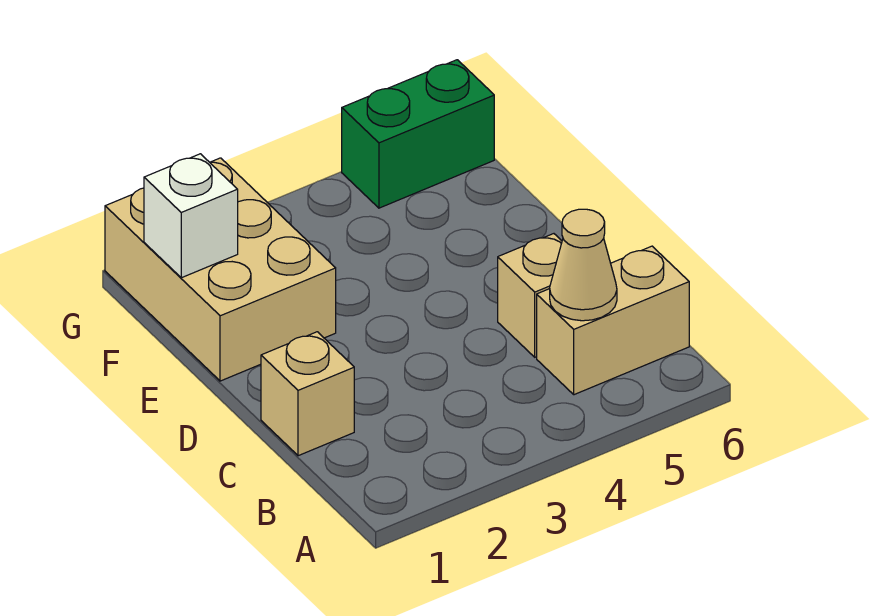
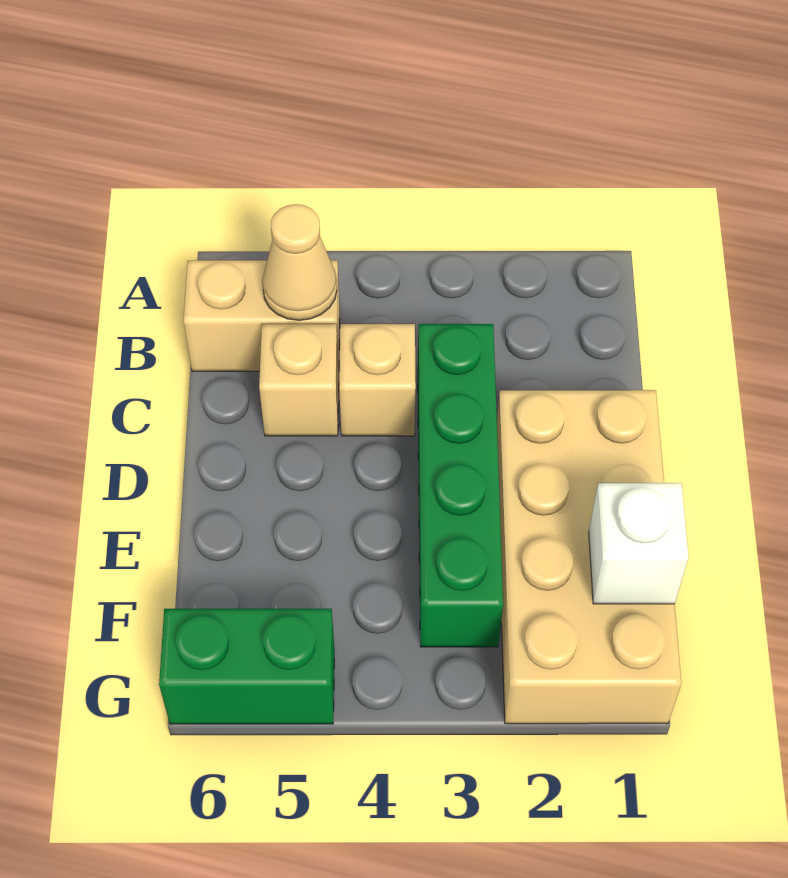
tan brick C1 level 1 -> tan brick C4 level 1
none -> green brick C3:F3 level 1
tan brick E1:G2 level 1 -> tan brick D1:G2 level 1

